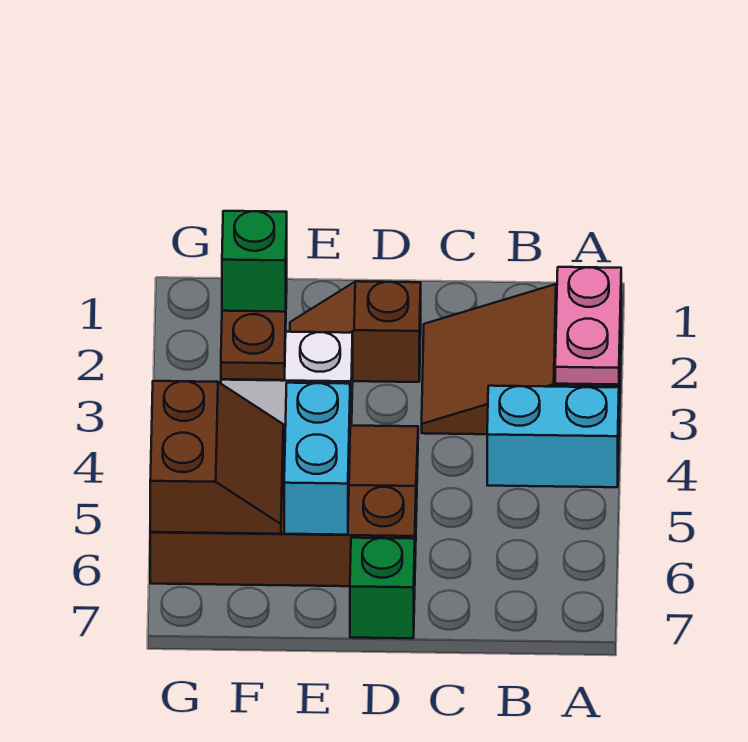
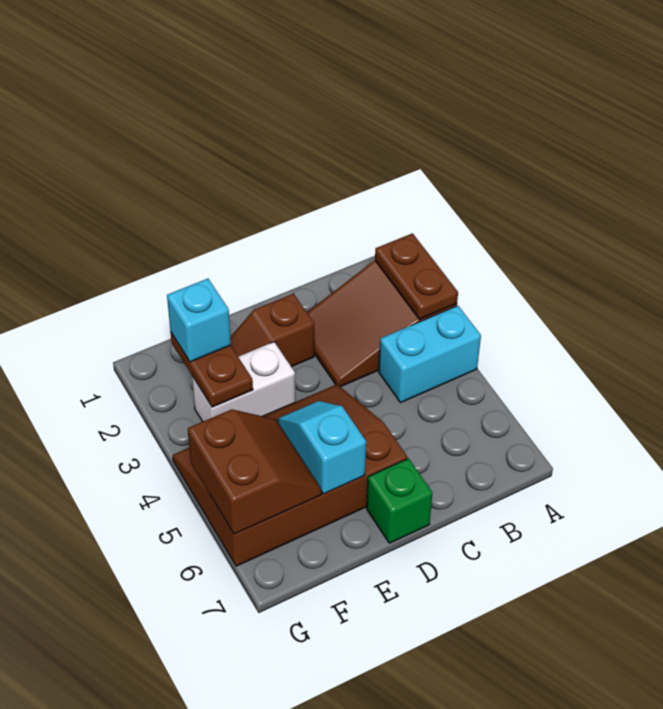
pink plate A2:A3 level 2 -> brown plate A2:A3 level 2
cyan brick E5:E6 level 2 -> cyan slope E5:E6 level 2 top 6
green brick F2 level 3 -> cyan brick F2 level 3

